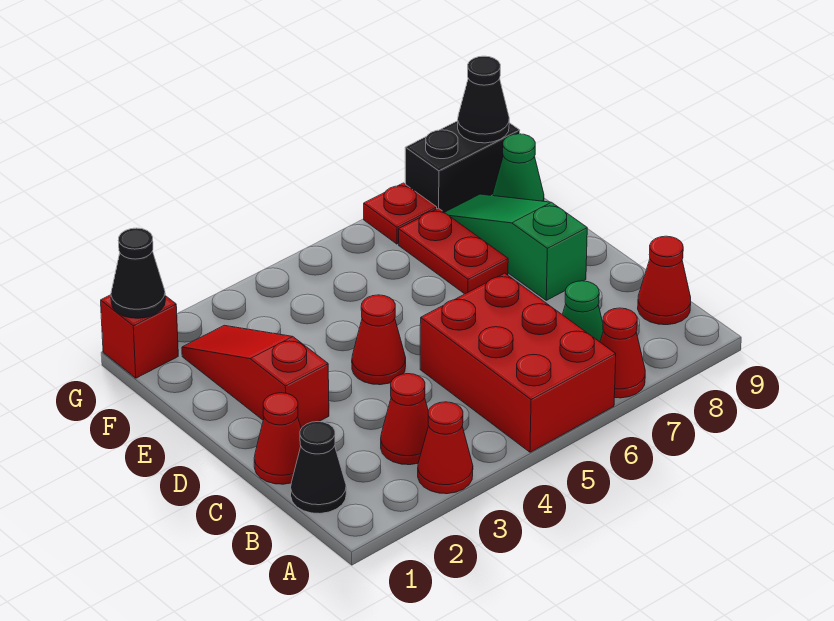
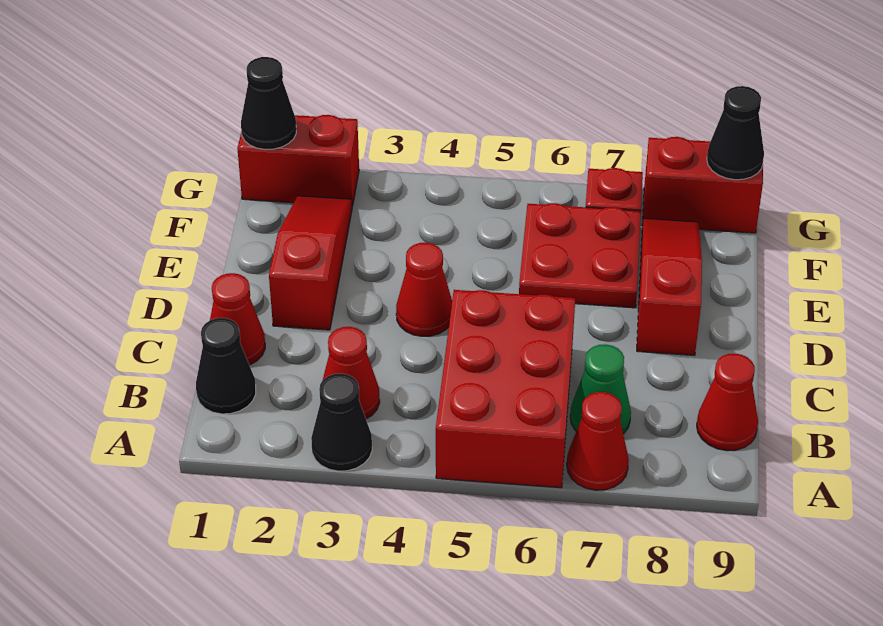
red cone A3 level 1 -> black cone A3 level 1
green slope D8:F8 level 1 top D -> red slope D8:F8 level 1 top D
red plate E7:F7 level 1 -> red plate E6:F7 level 1
green cone F9 level 1 -> none
red brick G1 level 1 -> red brick G1:G2 level 1
black brick G8:G9 level 1 -> red brick G8:G9 level 1

